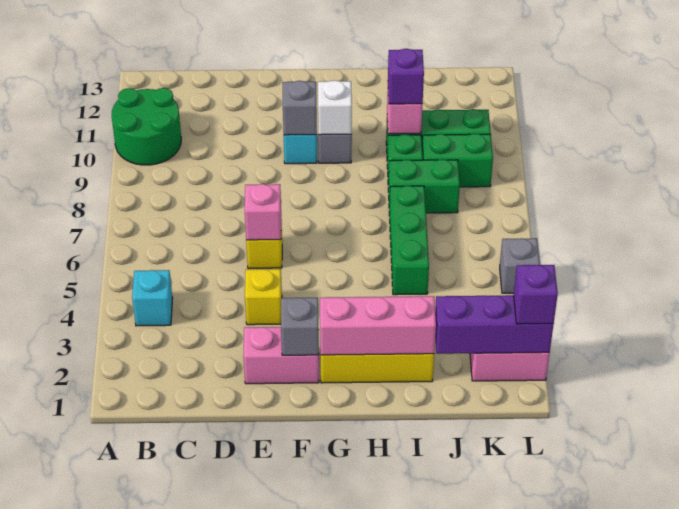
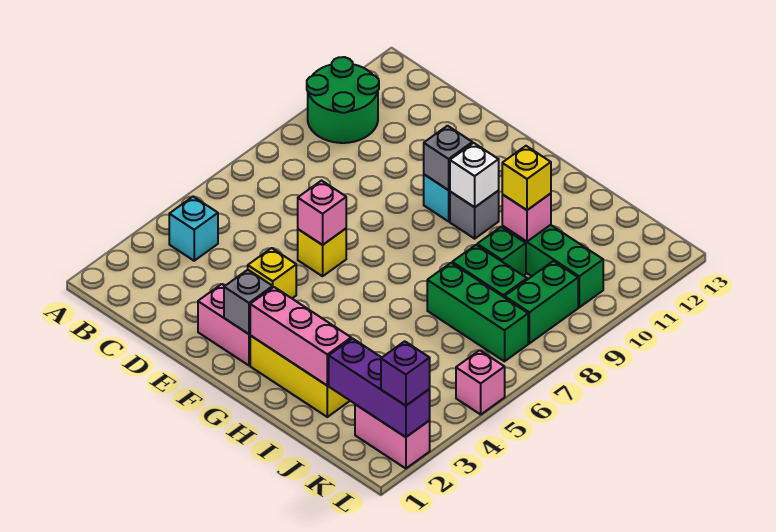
green brick I5:I7 level 1 -> green brick I7:K7 level 1
purple brick I10 level 3 -> yellow brick I10 level 3
green brick J9:K9 level 1 -> green brick K8:K9 level 1
grey brick L5 level 1 -> pink brick L5 level 1

